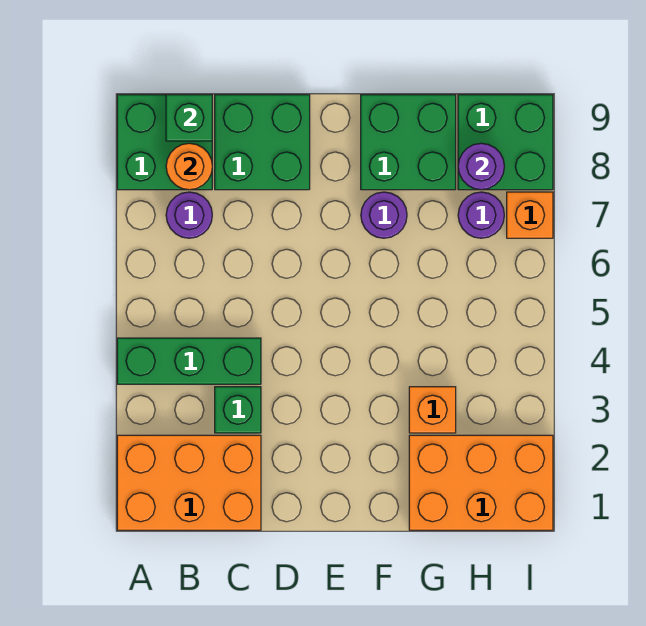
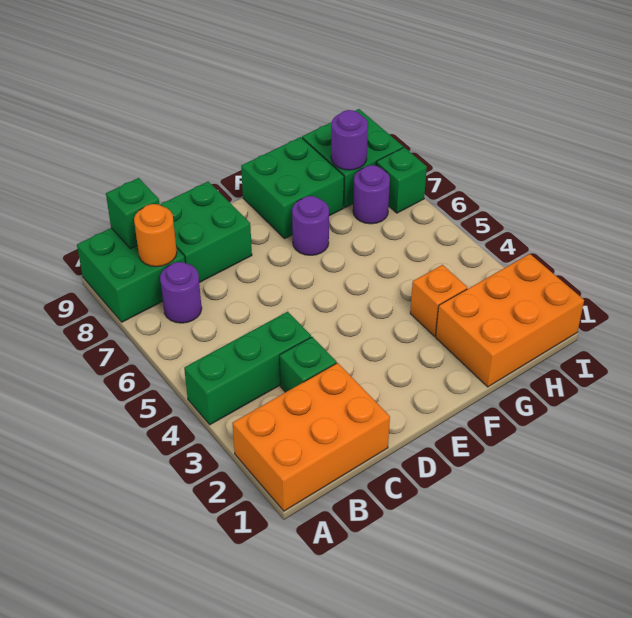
orange brick I7 level 1 -> green brick I7 level 1

